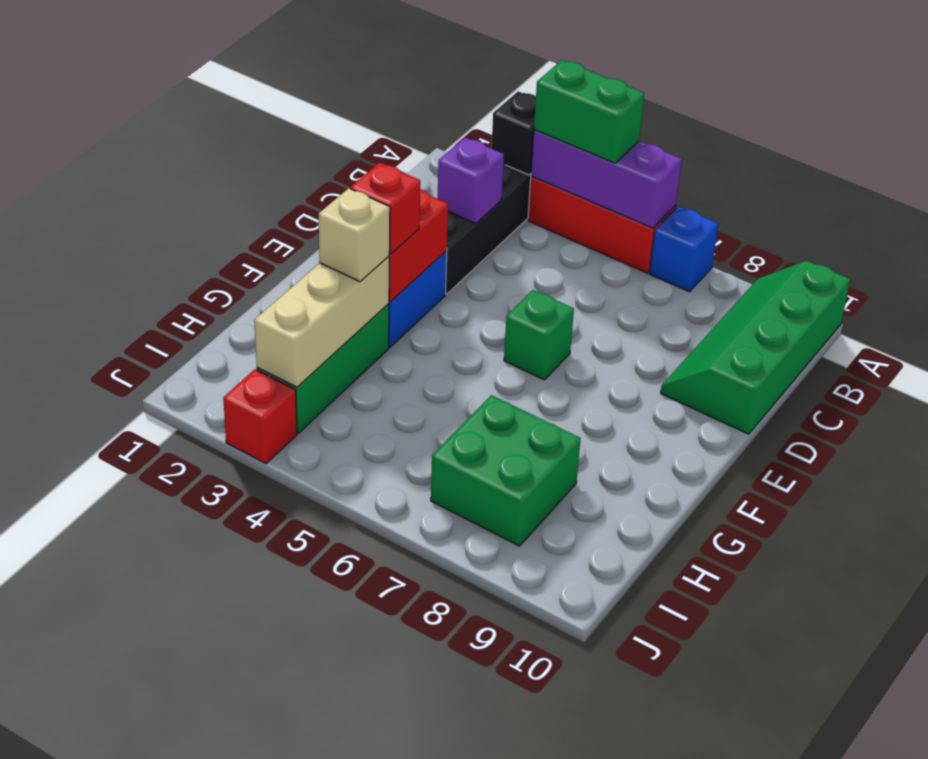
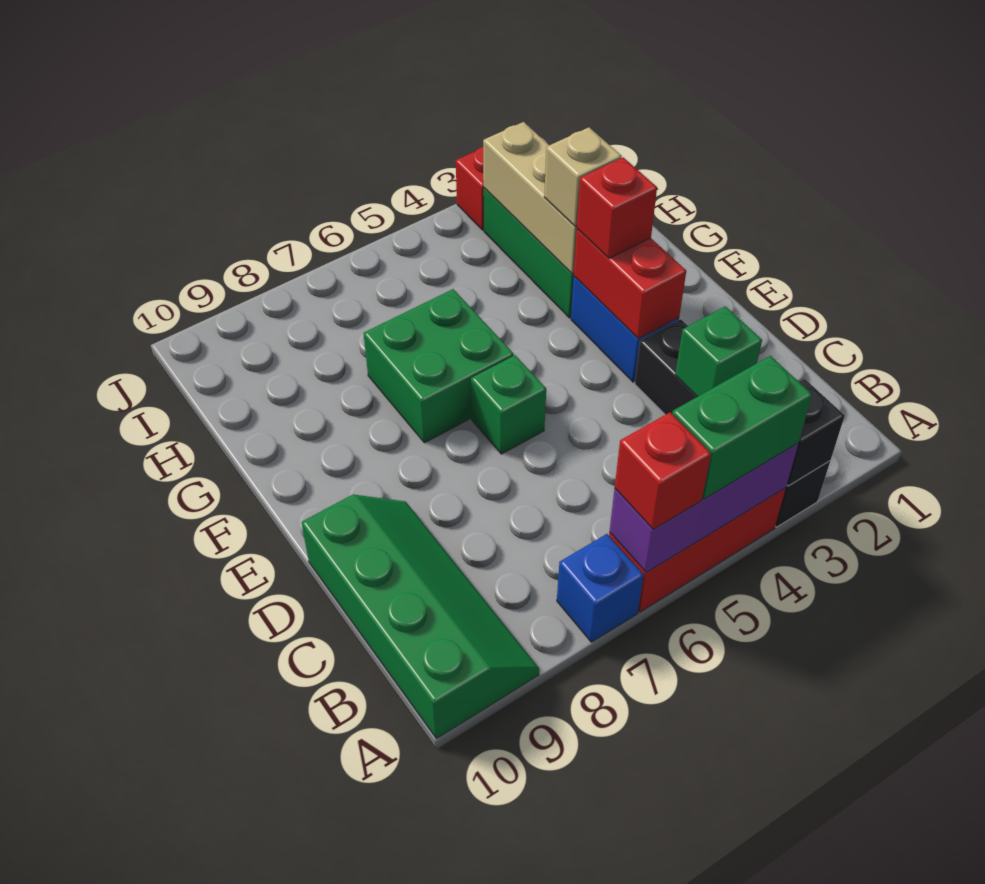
none -> red brick A6 level 3
purple brick C3 level 2 -> green brick C3 level 2
green brick H7:I8 level 1 -> green brick F6:G7 level 1

